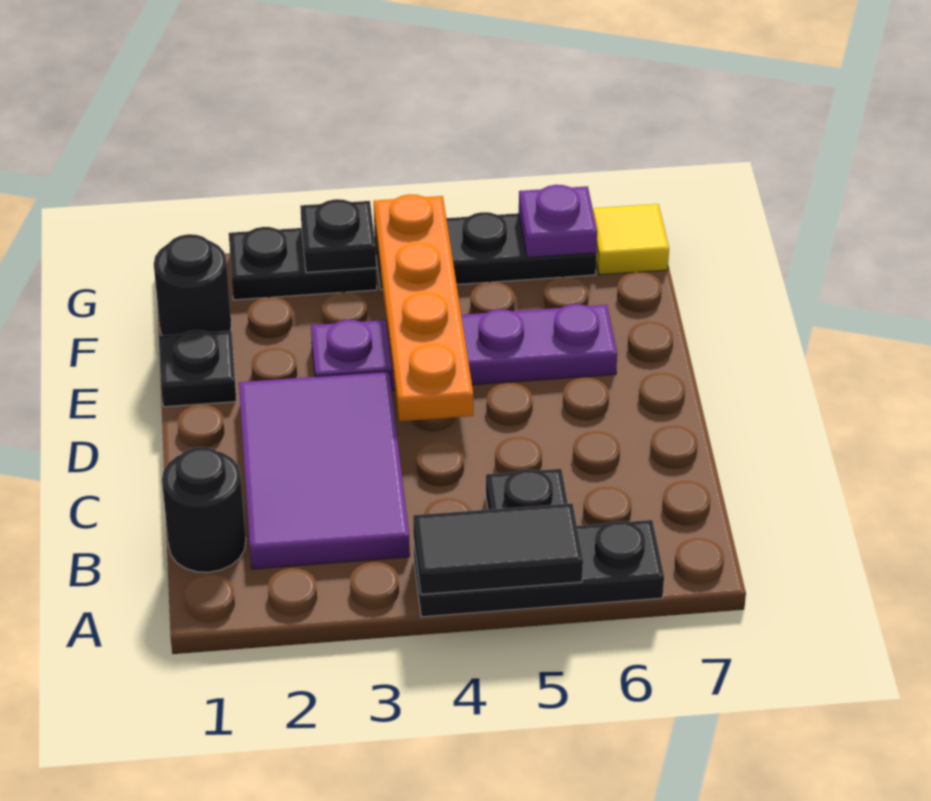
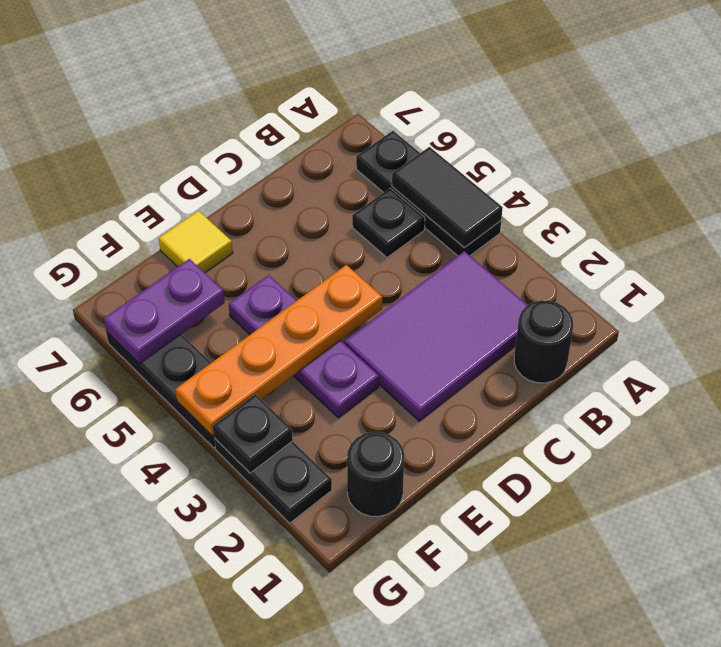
black plate E1 level 1 -> none
purple plate E3:E6 level 1 -> purple plate E3:E5 level 1
purple plate G6 level 2 -> purple plate F6:G6 level 2
yellow tile G7 level 1 -> yellow tile E7 level 1

